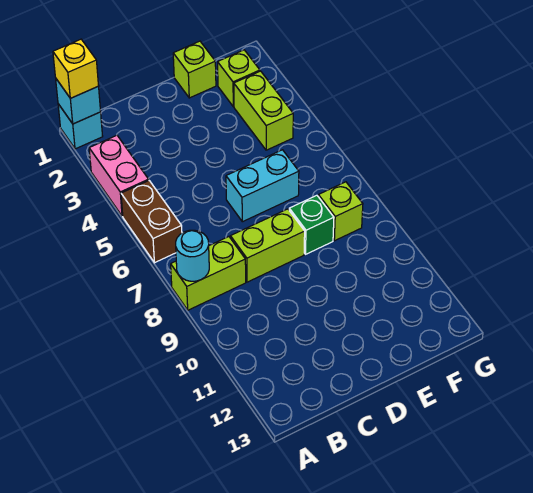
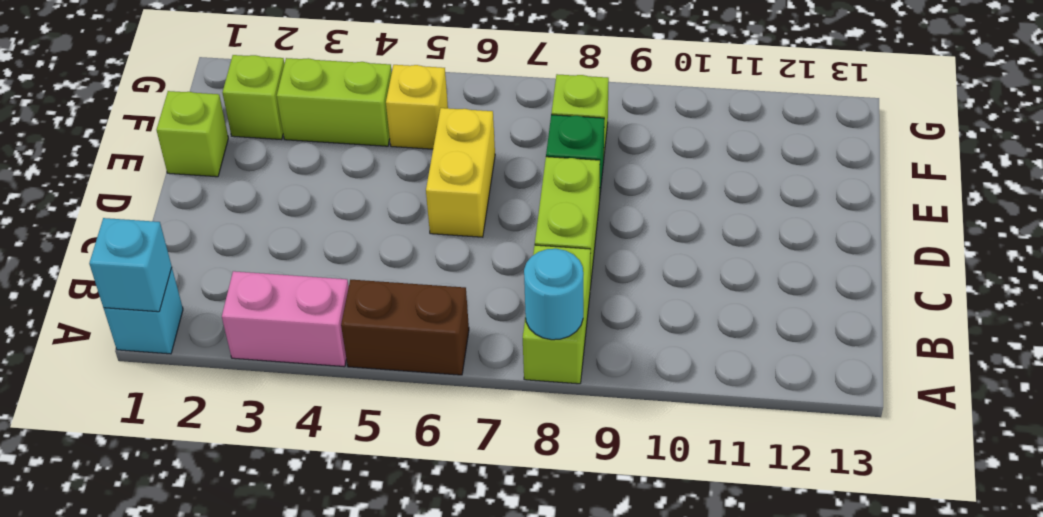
yellow brick A1 level 3 -> yellow brick F5 level 1
cyan brick D6:E6 level 1 -> yellow brick D6:E6 level 1

